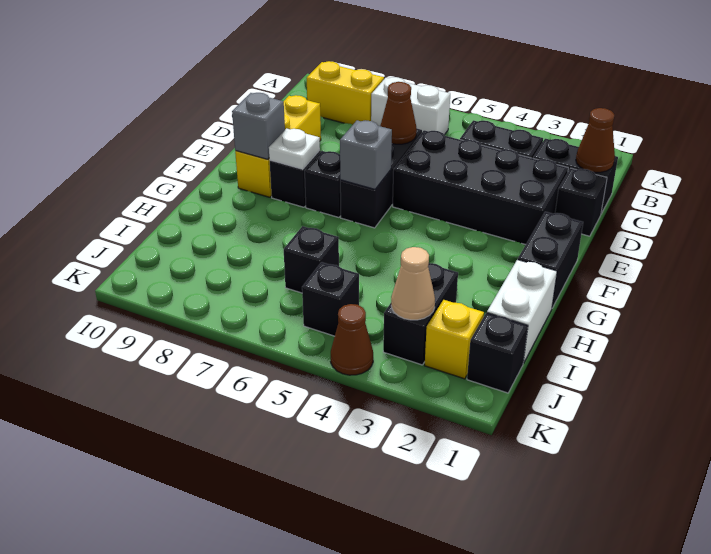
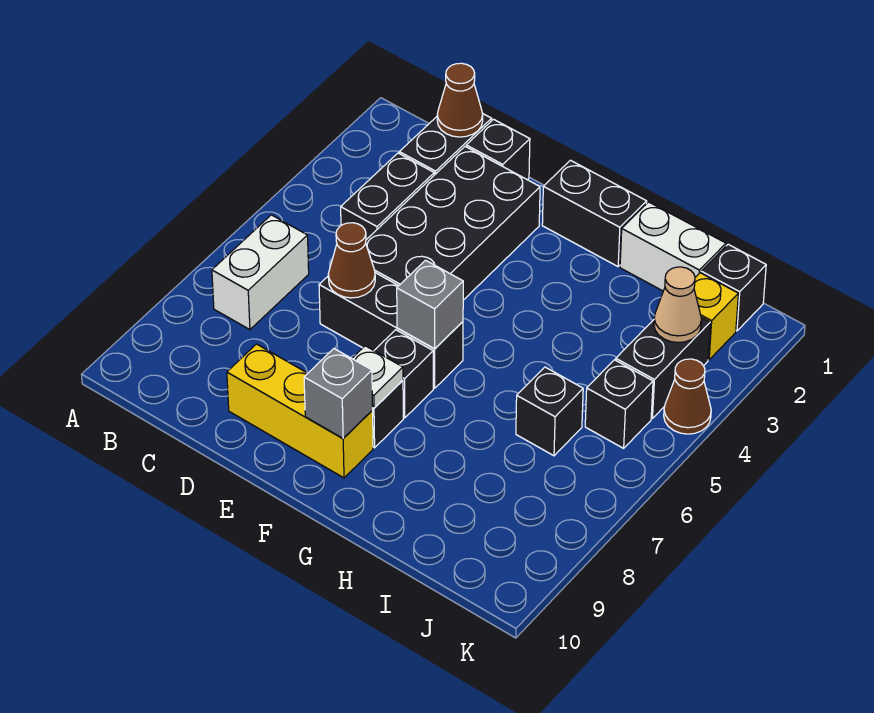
yellow brick B8:B9 level 1 -> none
black brick I3:J3 level 1 -> black brick J3:J4 level 1

